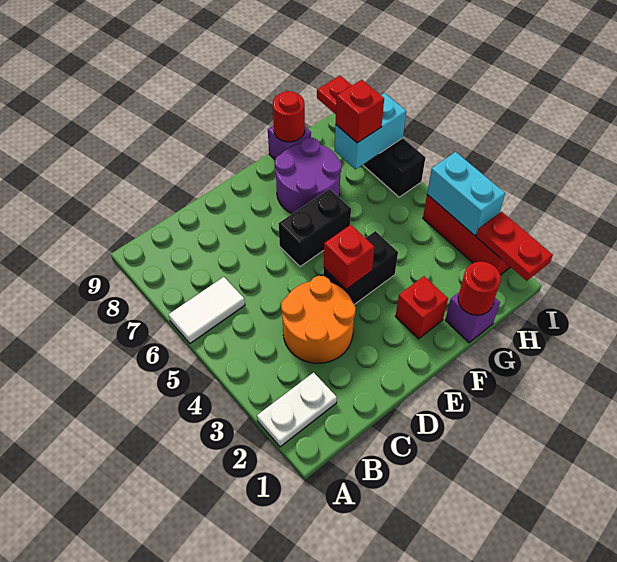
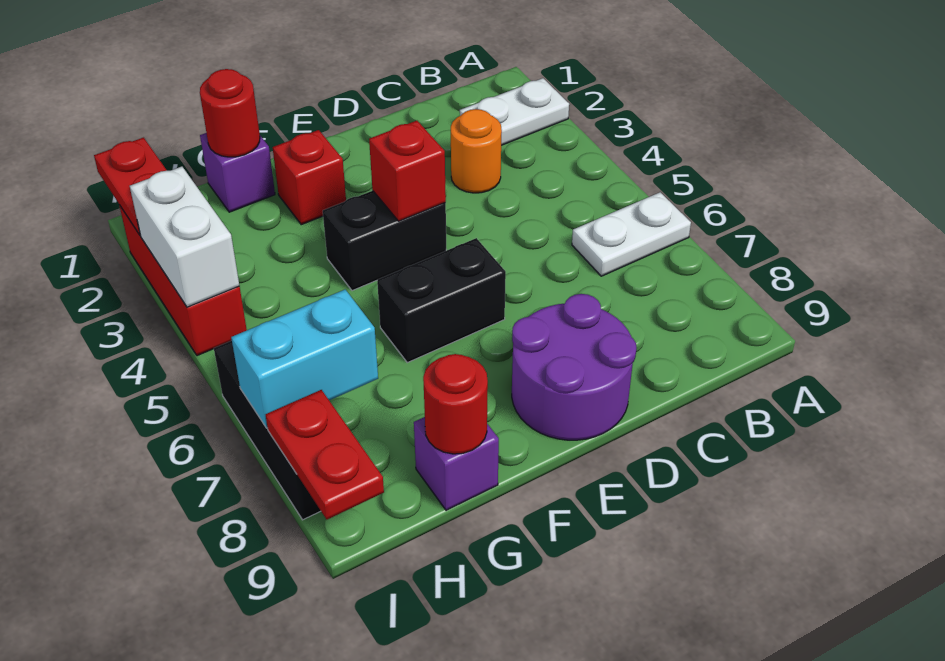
white tile A6:B6 level 1 -> white plate A6:B6 level 1
orange round brick C3:D4 level 1 -> orange round brick C3 level 1
purple round brick F7:G8 level 1 -> purple round brick D8:E9 level 1
red brick H7 level 3 -> none
cyan brick I3:I4 level 2 -> white brick I3:I4 level 2

